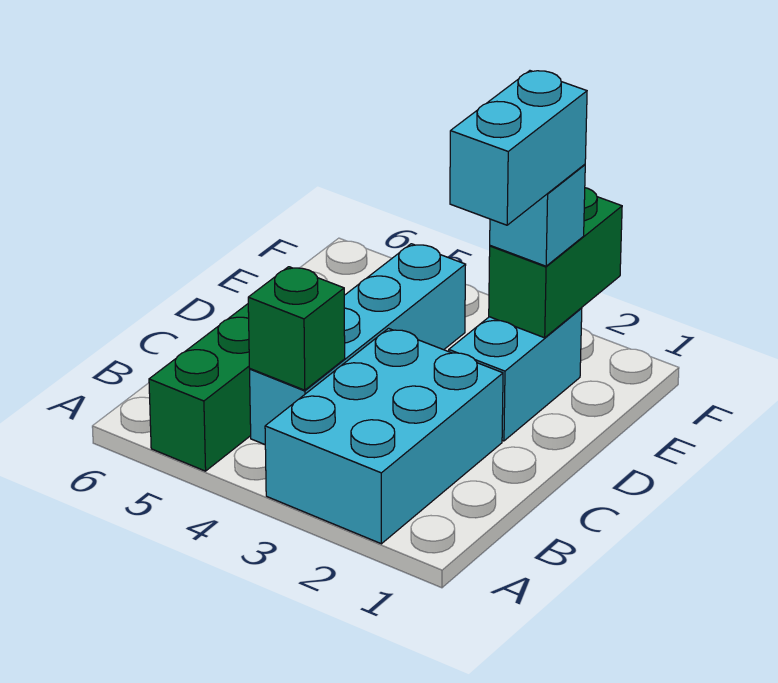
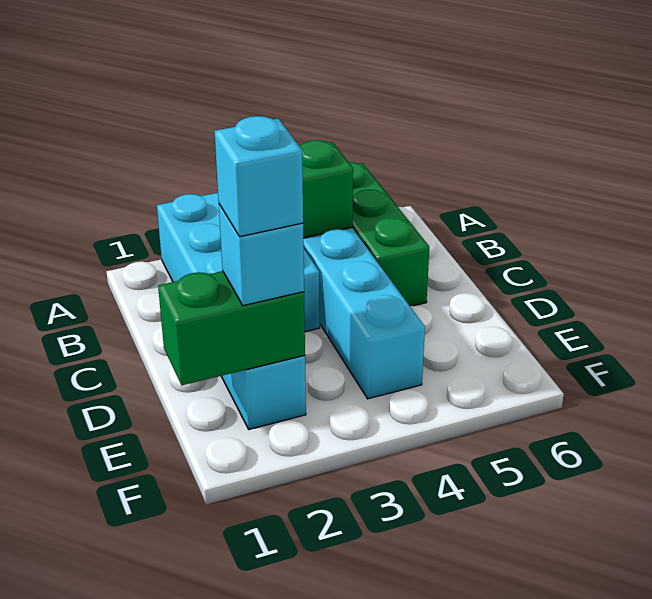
cyan brick D2:E2 level 4 -> cyan brick E2 level 4
green brick E2:F2 level 2 -> green brick E1:E2 level 2

